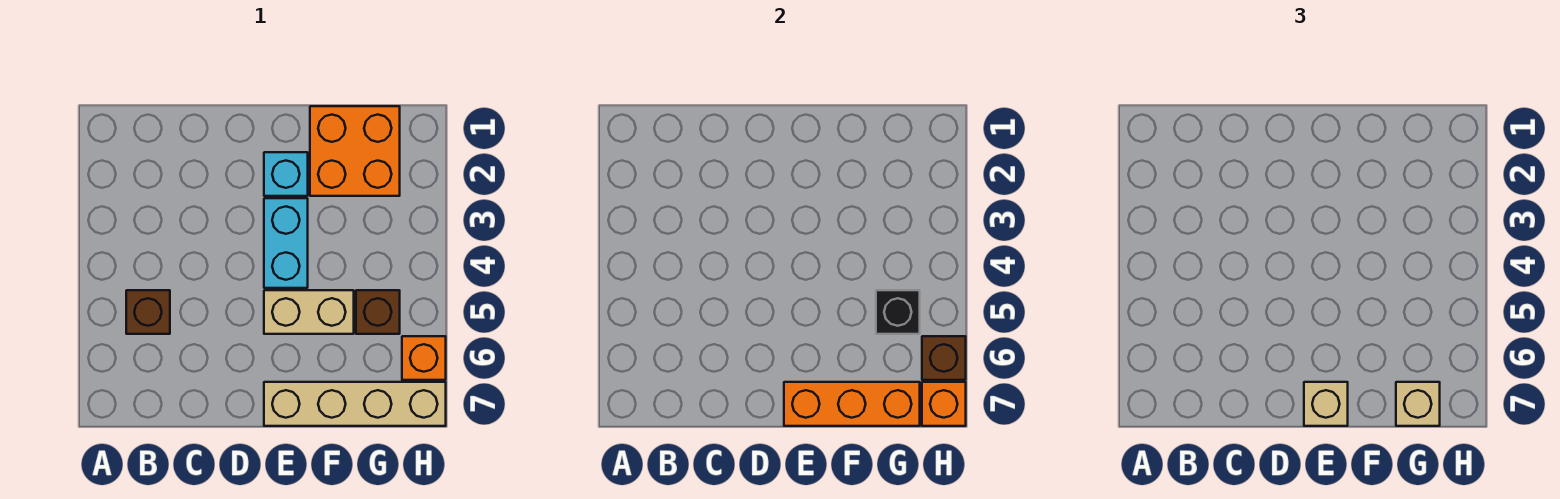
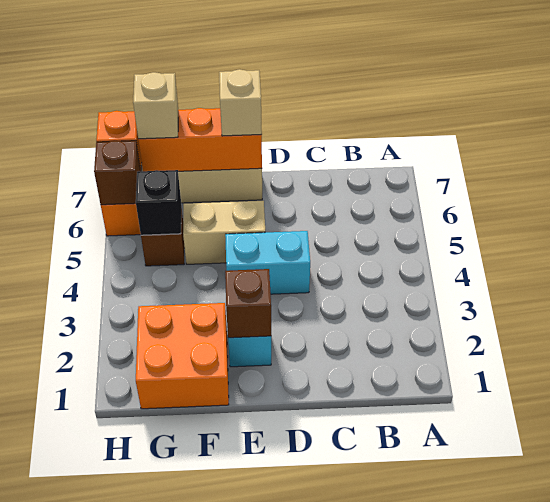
brown brick B5 level 1 -> brown brick E2 level 2
cyan brick E3:E4 level 1 -> cyan brick D4:E4 level 1

